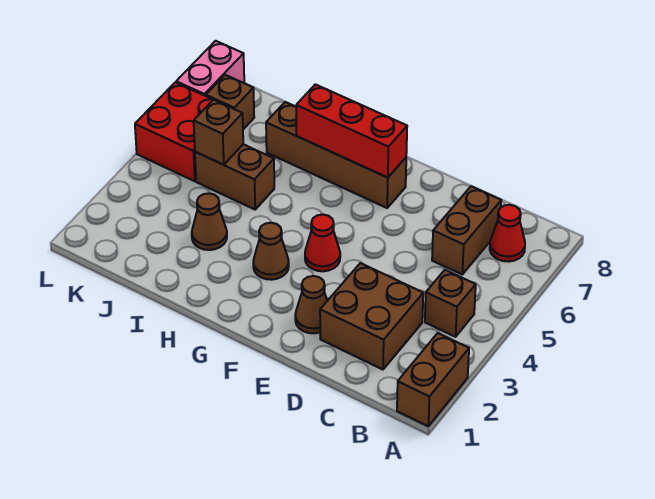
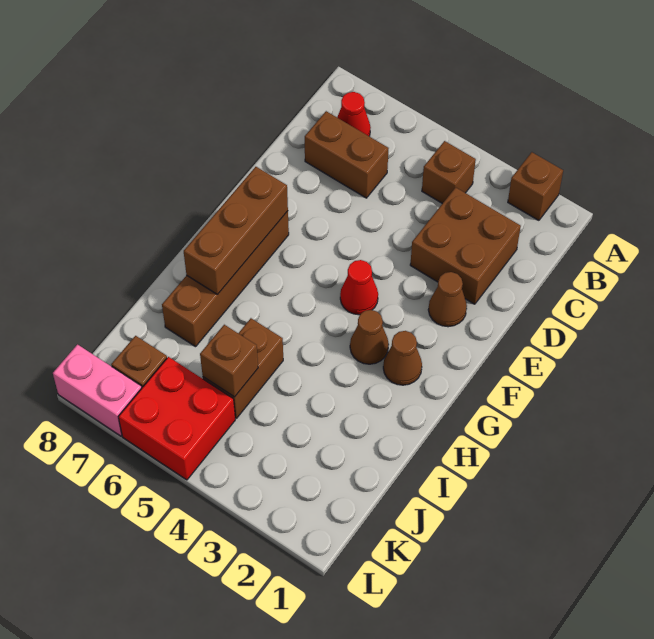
brown brick A1:A2 level 1 -> brown brick A2 level 1
red brick F7:H7 level 2 -> brown brick F7:H7 level 2
brown cone I3 level 1 -> brown cone G2 level 1

